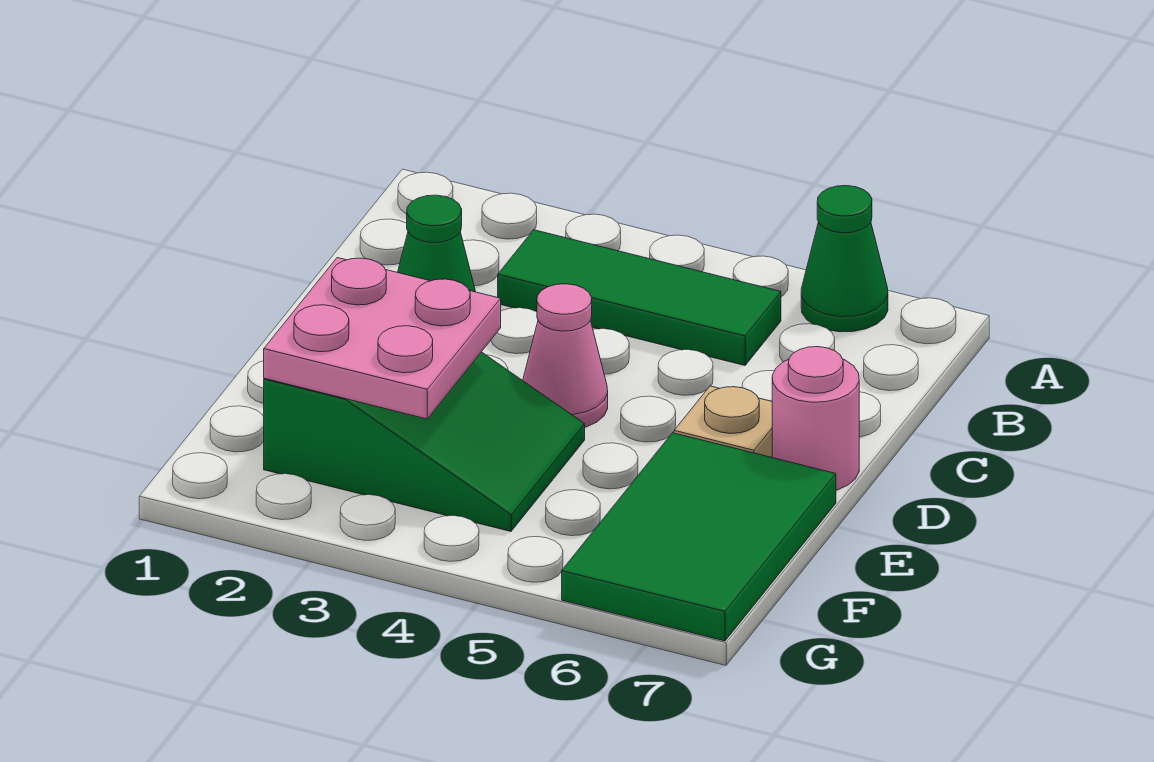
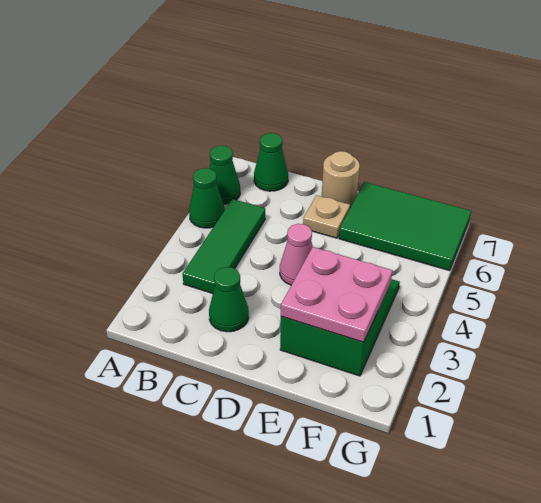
none -> green cone A5 level 1
none -> green cone B7 level 1
pink round brick D7 level 1 -> tan round brick D7 level 1

